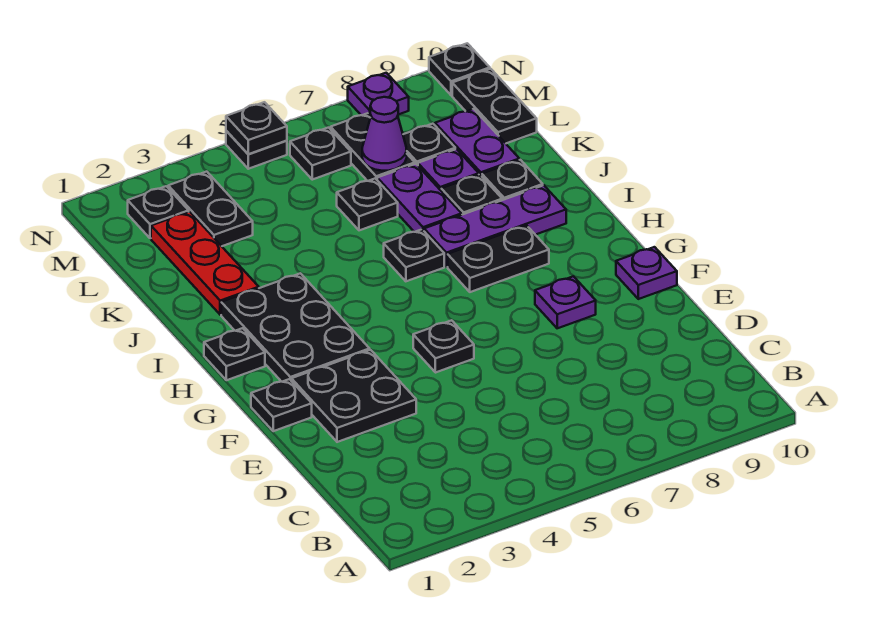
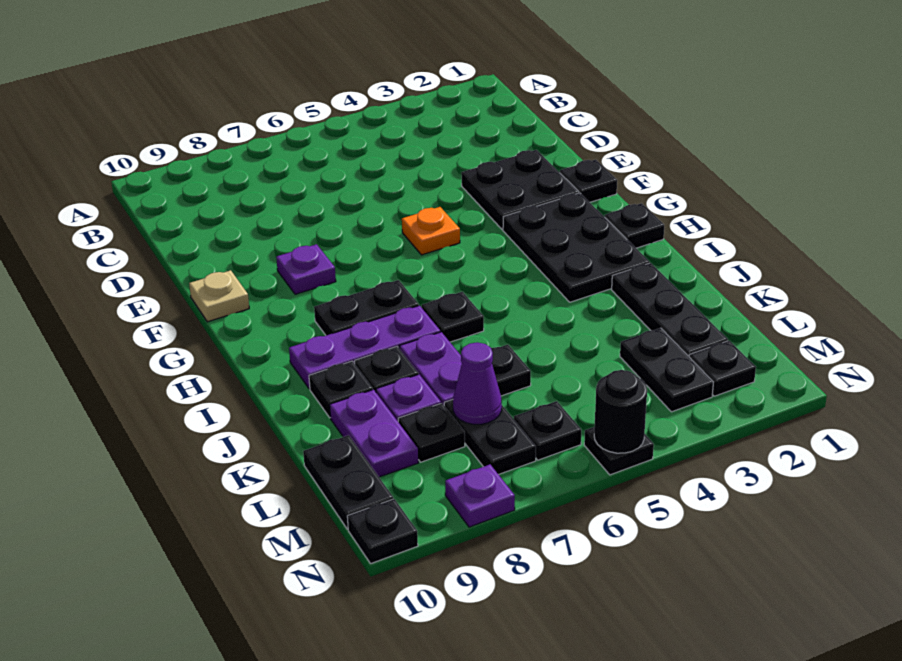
black plate F5 level 1 -> orange plate F5 level 1
purple plate F10 level 1 -> tan plate F10 level 1
red plate J2:L2 level 1 -> black plate J2:L2 level 1
black plate N5 level 2 -> black round brick N5 level 2

